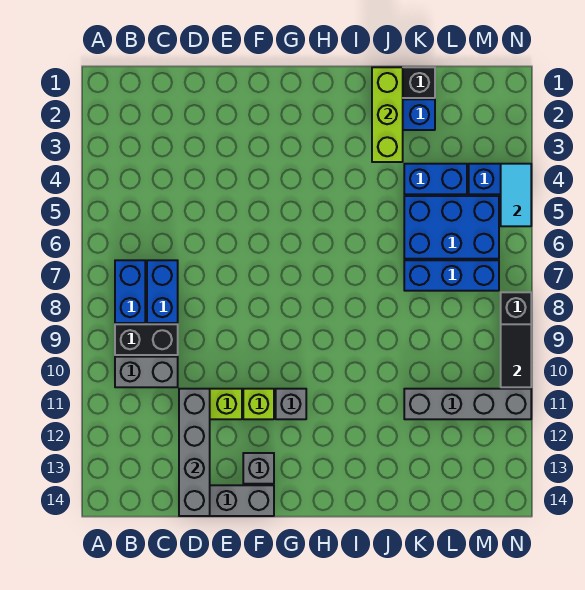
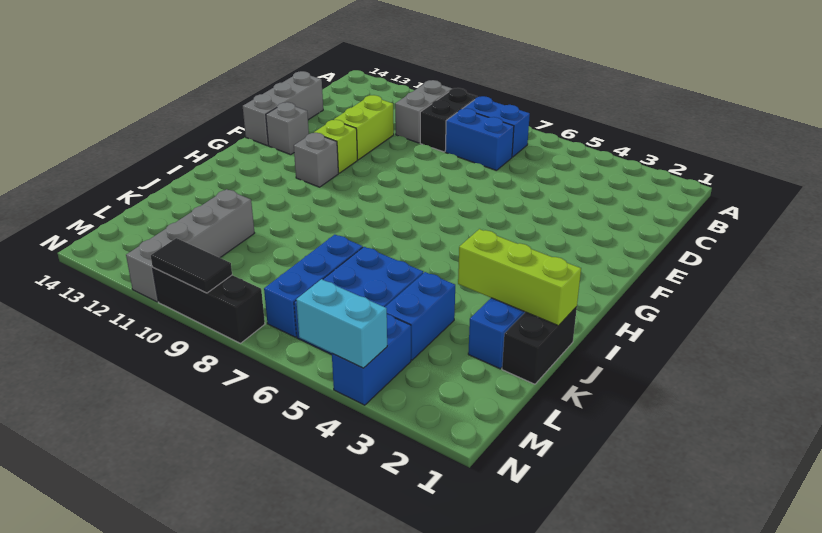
grey brick D11:D14 level 2 -> none
cyan tile N4:N5 level 2 -> cyan brick N4:N5 level 2

